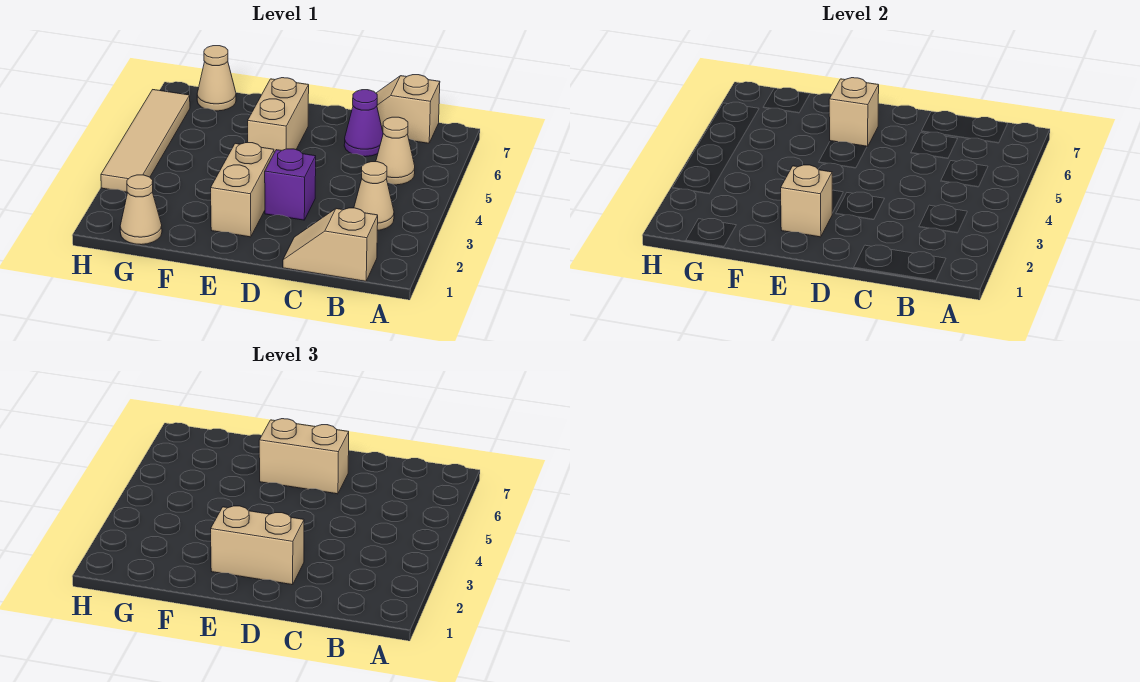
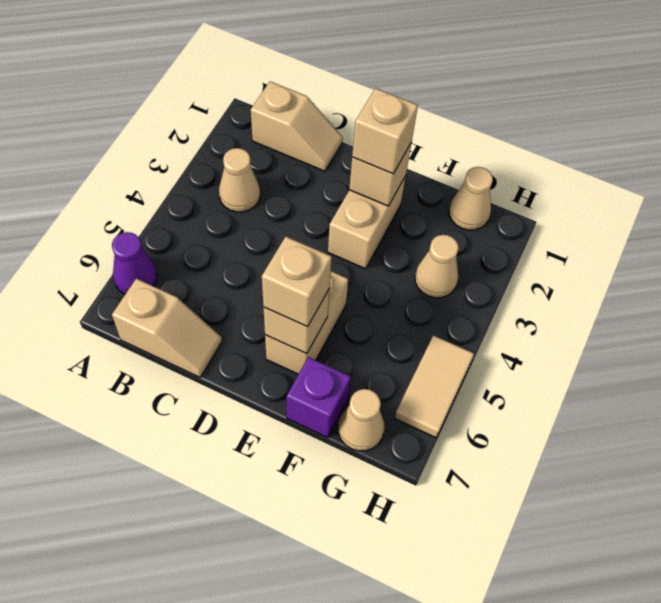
tan cone B5 level 1 -> tan cone G3 level 1
purple cone C6 level 1 -> purple cone A6 level 1
tan brick D2:E2 level 3 -> tan brick E2 level 3
purple brick D3 level 1 -> purple brick F7 level 1
tan brick D6:E6 level 3 -> tan brick E6 level 3
tan tile H3:H6 level 1 -> tan tile H5:H6 level 1

